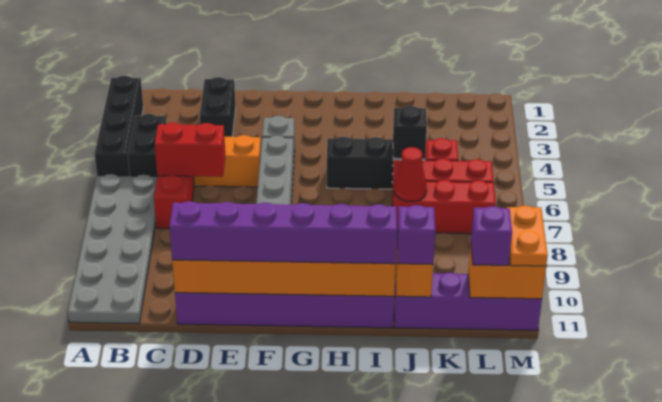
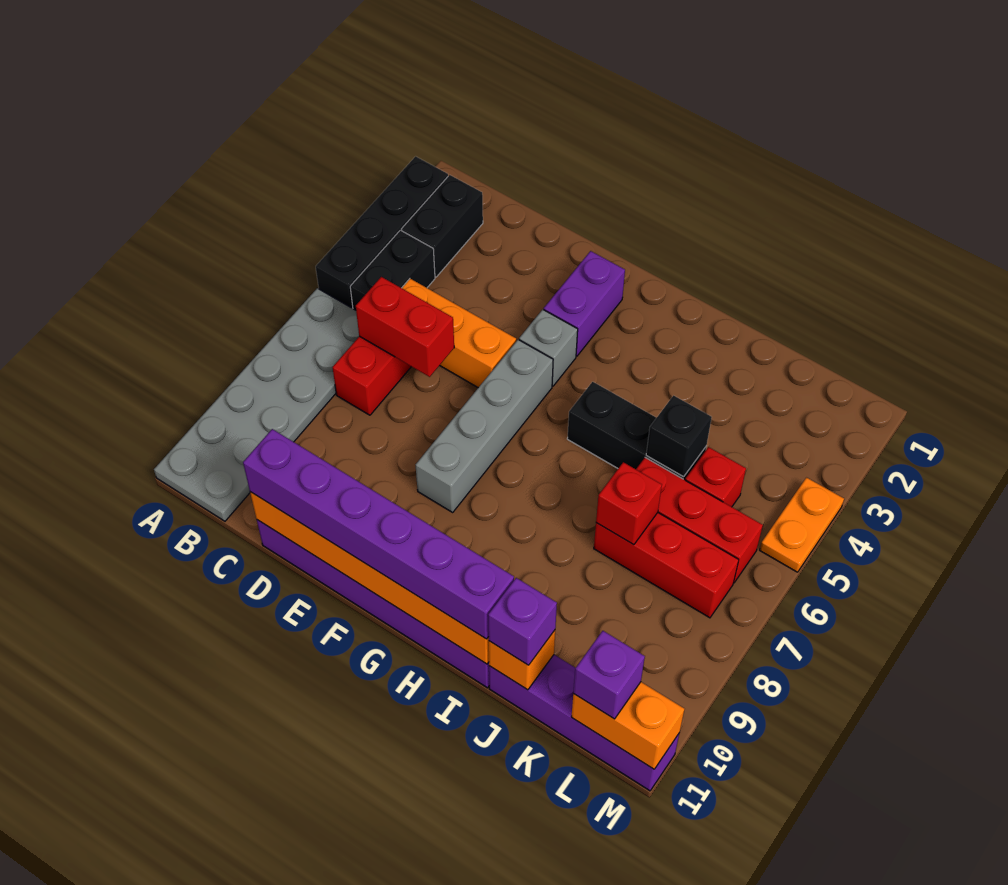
black brick D2:D3 level 1 -> black brick B2:B3 level 1
none -> purple brick F2:F3 level 1
red cone J7 level 2 -> red brick J7 level 2
orange plate M10:M11 level 3 -> orange plate M4:M5 level 1

